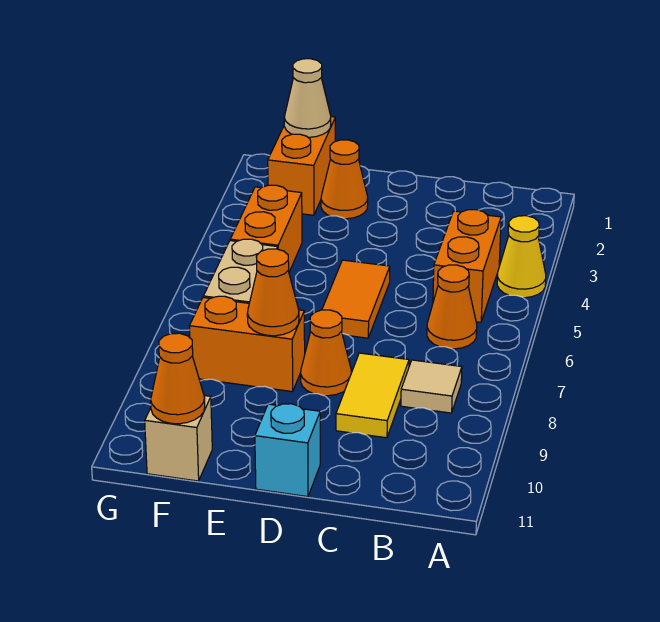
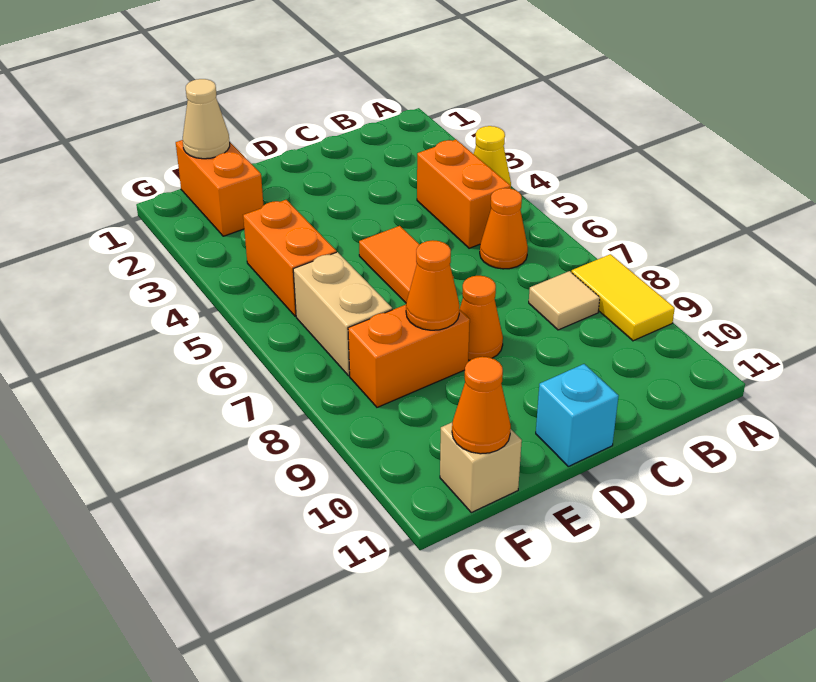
yellow tile C8:C9 level 1 -> yellow tile A8:A9 level 1
orange cone E2 level 1 -> none

